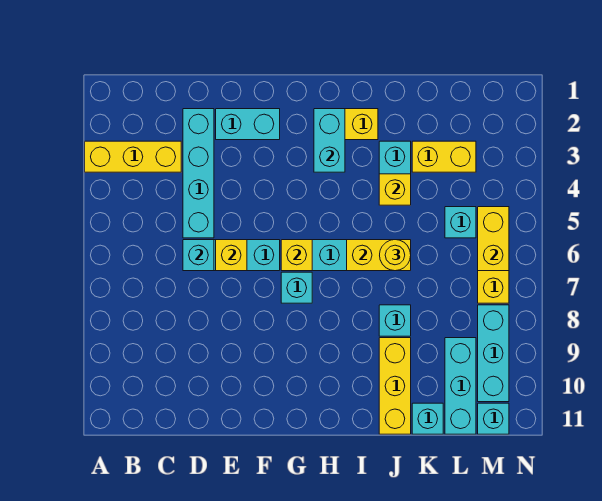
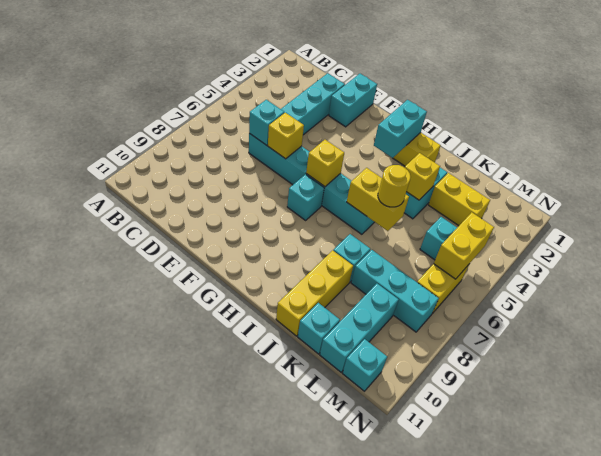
yellow brick A3:C3 level 1 -> none
cyan brick E2:F2 level 1 -> cyan brick E1:E2 level 1
cyan brick M8:M10 level 1 -> cyan brick K8:M8 level 1

